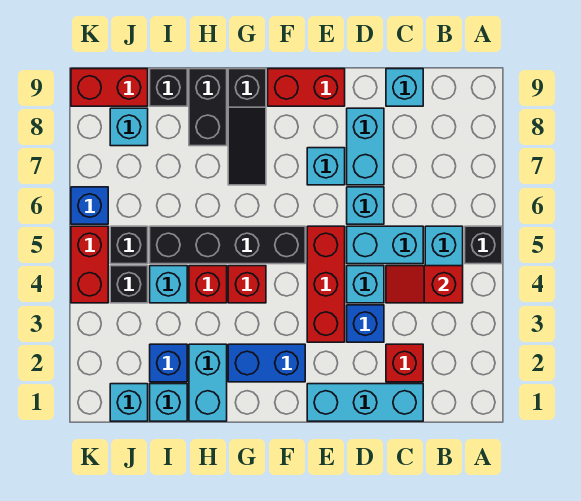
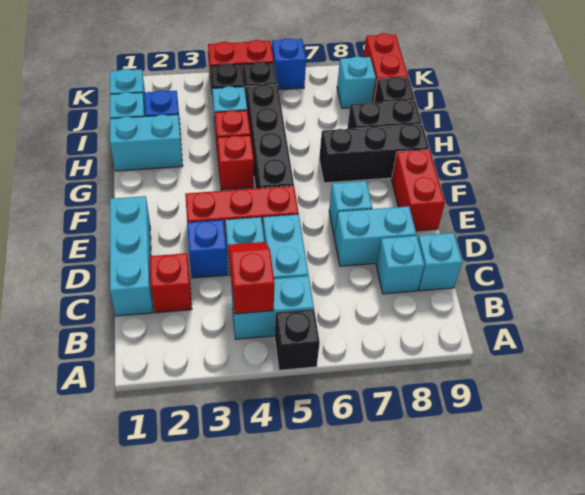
cyan brick D6 level 1 -> cyan brick C8 level 1
blue brick F2:G2 level 1 -> none
black slope G7:G9 level 1 top 9 -> black brick G7:G9 level 1

